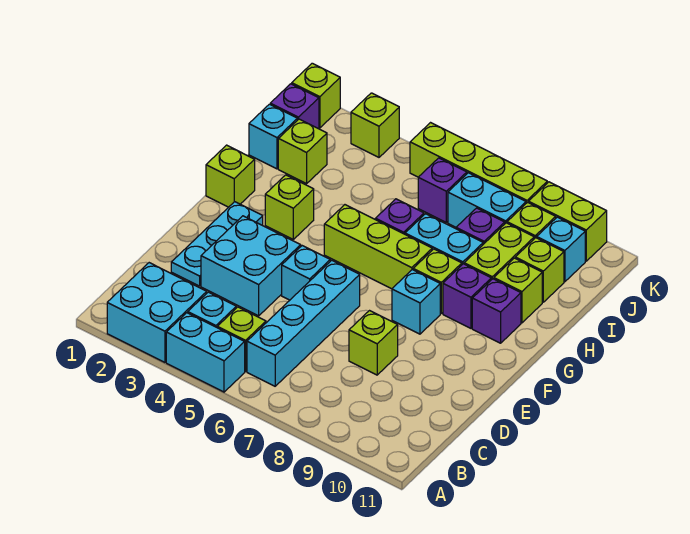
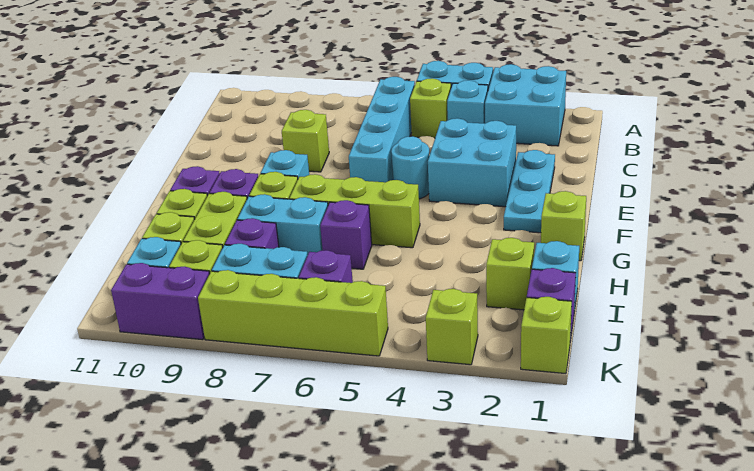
cyan brick E5 level 1 -> cyan round brick E5 level 1
lime brick G3 level 1 -> none
lime brick K9:K10 level 1 -> purple brick K9:K10 level 1

